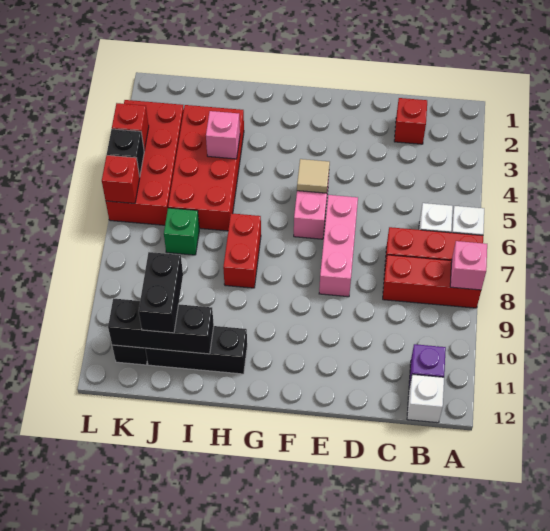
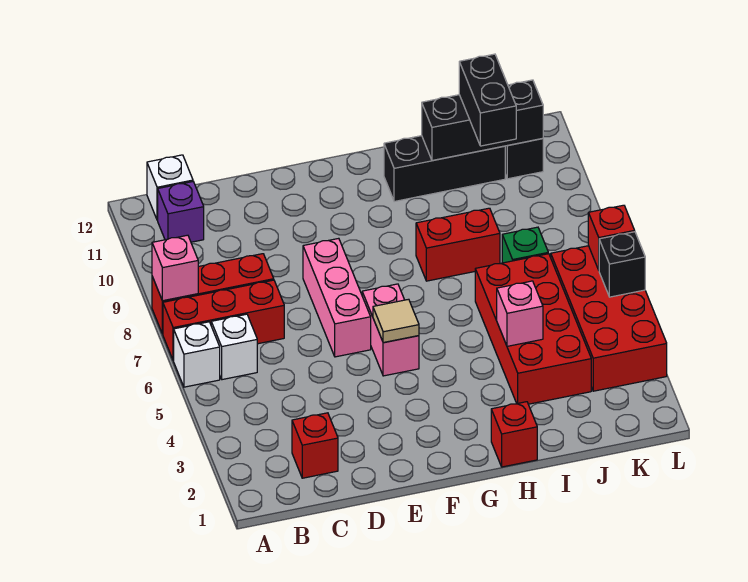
red brick H7:H8 level 1 -> red brick H8:I8 level 1
red brick L4 level 2 -> red brick H1 level 1

